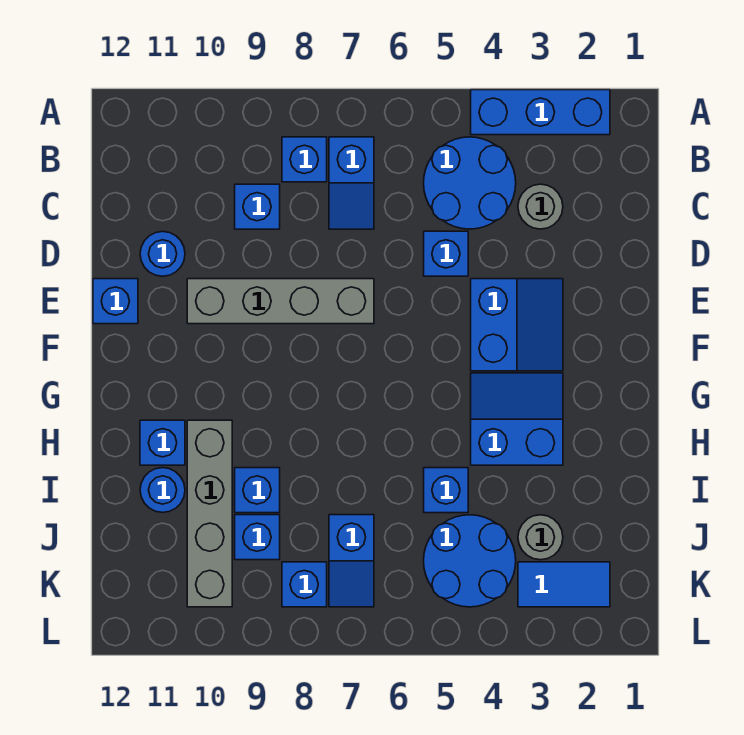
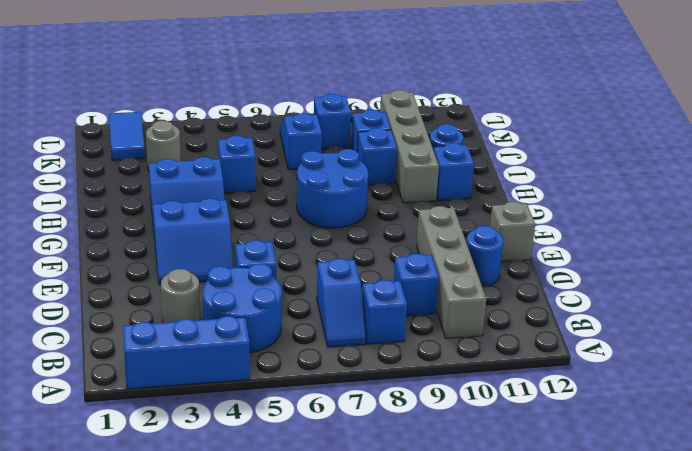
blue slope B7:C7 level 1 top B -> blue slope B7:C7 level 1 top C
blue slope E3:F4 level 1 top 4 -> blue slope E3:F4 level 1 top F
grey brick E7:E10 level 1 -> grey brick B10:E10 level 1
blue brick E12 level 1 -> grey brick E12 level 1
blue round brick J4:K5 level 1 -> blue round brick G7:H8 level 1
blue tile K2:K3 level 1 -> blue tile K2:L2 level 1

